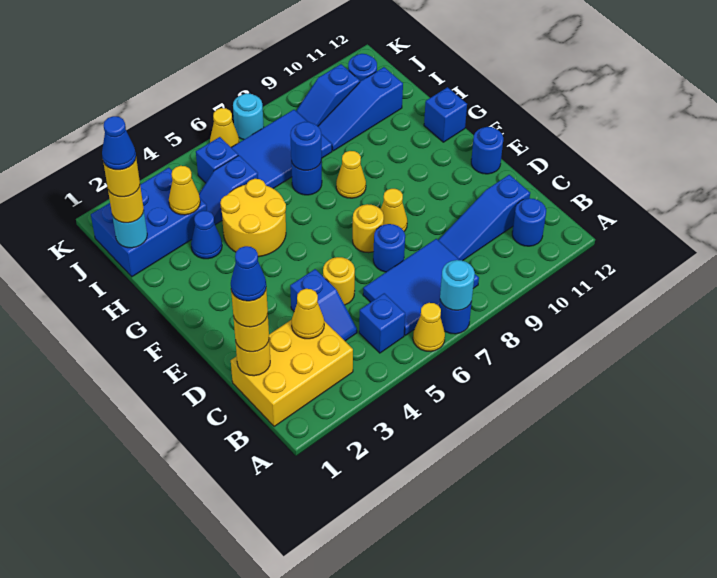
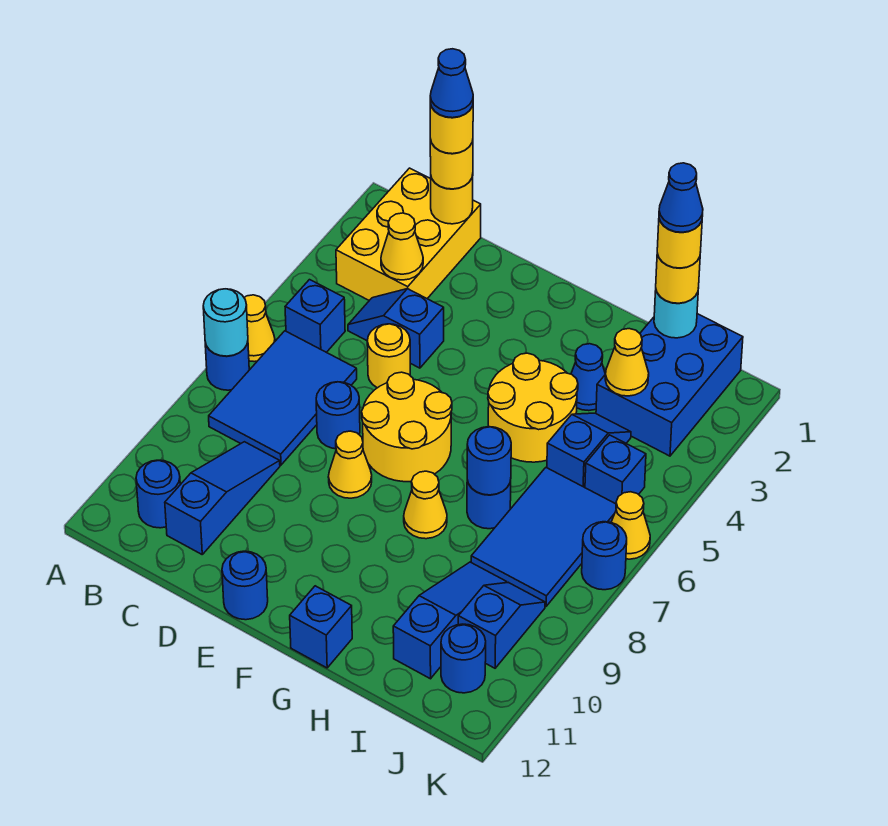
yellow round brick E7 level 1 -> yellow round brick E6:F7 level 1
cyan round brick K7 level 1 -> blue round brick K7 level 1

